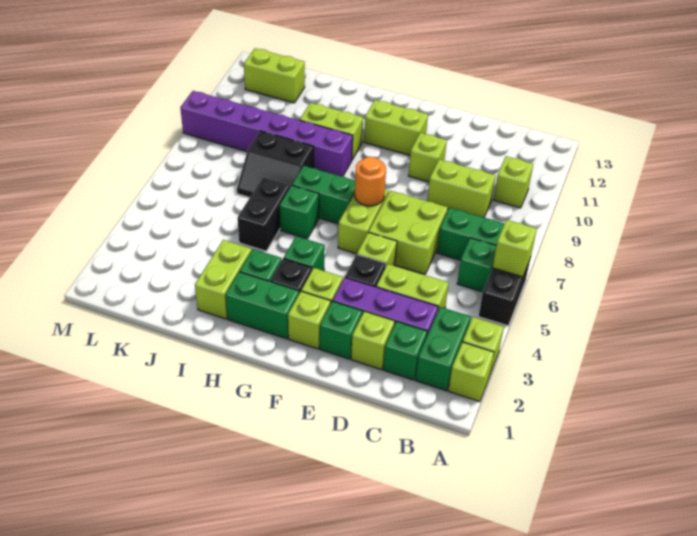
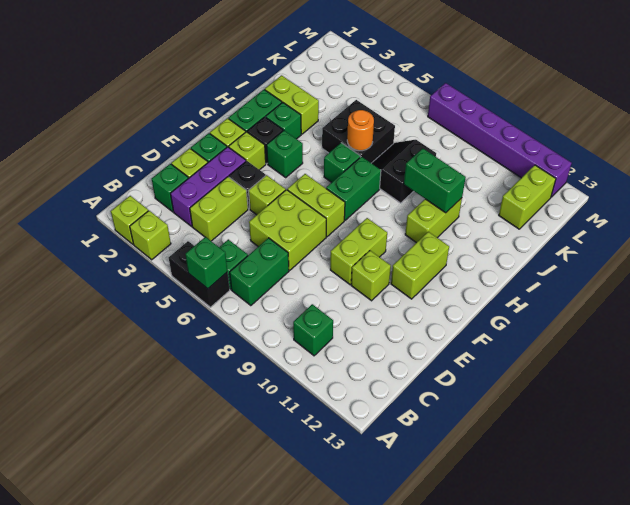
lime brick A6 level 2 -> green brick A6 level 2
green brick B2:B3 level 1 -> green brick I9:I10 level 2
lime brick B10 level 1 -> green brick B10 level 1
lime brick C9:D9 level 1 -> lime brick E9:F9 level 1
orange round brick F7 level 2 -> orange round brick I6 level 2
purple brick H9:M9 level 1 -> purple brick M7:M12 level 1
black brick I5:I6 level 1 -> black brick I5:J6 level 1

